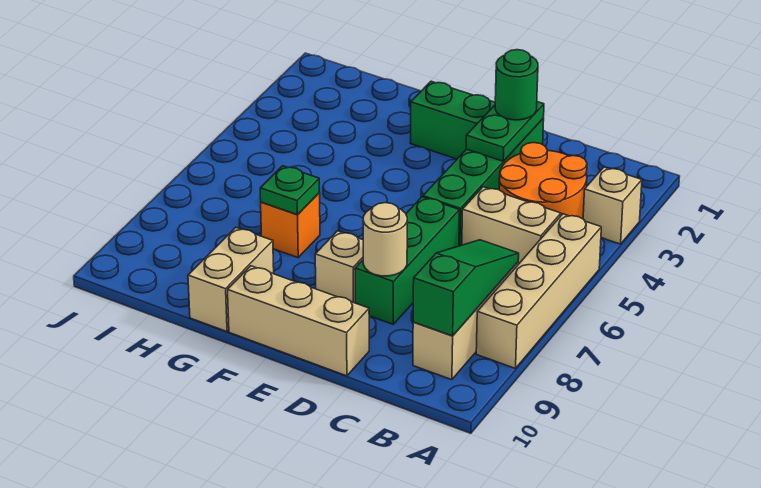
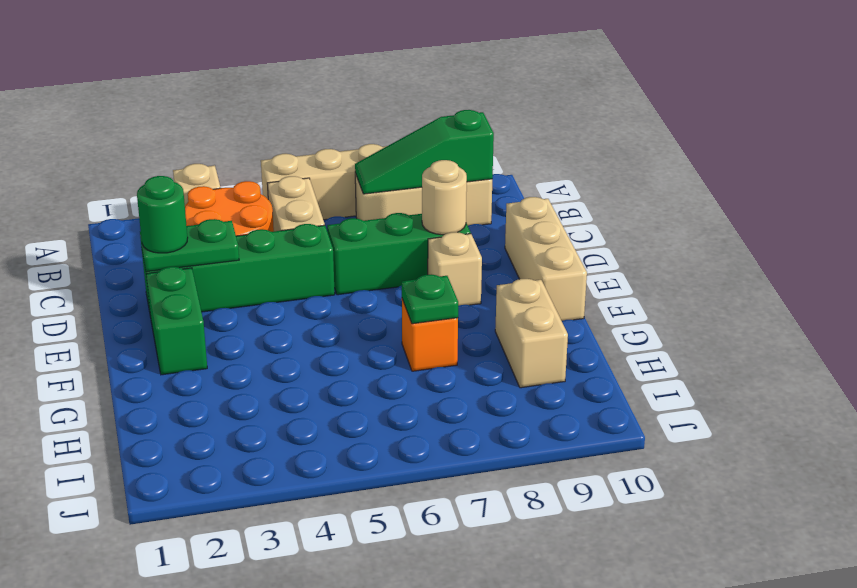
tan brick G9:G10 level 1 -> tan brick G9:H9 level 1

